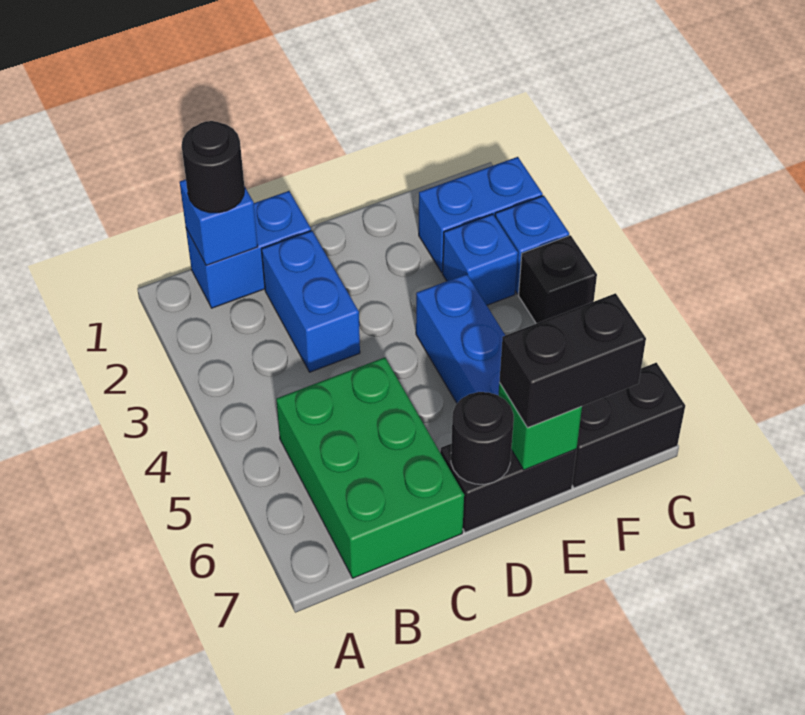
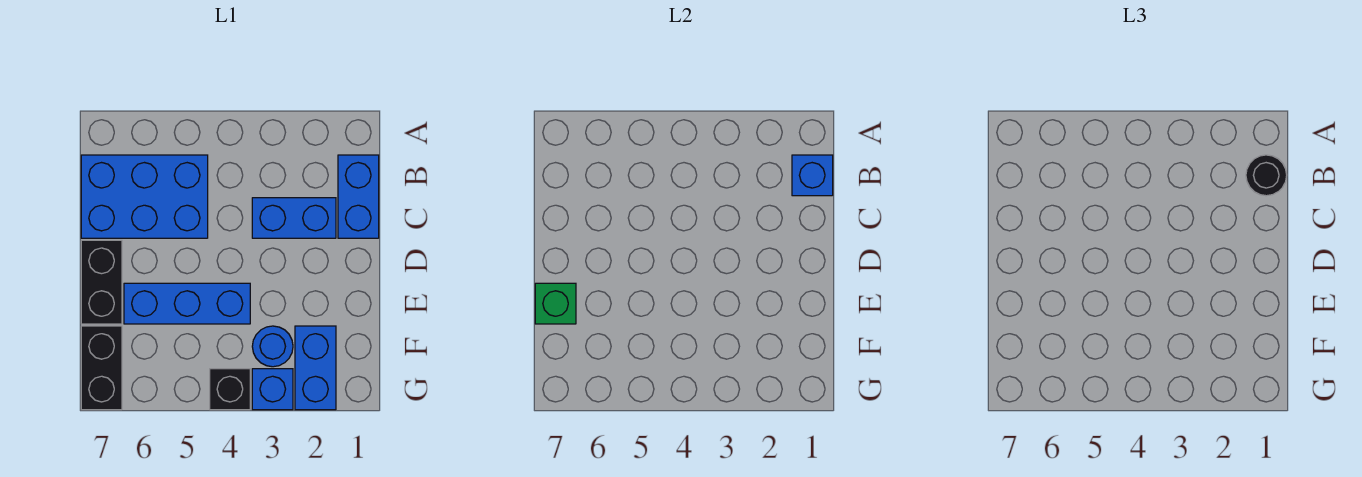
green brick B5:C7 level 1 -> blue brick B5:C7 level 1
black round brick D7 level 2 -> none
black brick E7:F7 level 3 -> none
blue brick F3 level 1 -> blue round brick F3 level 1

